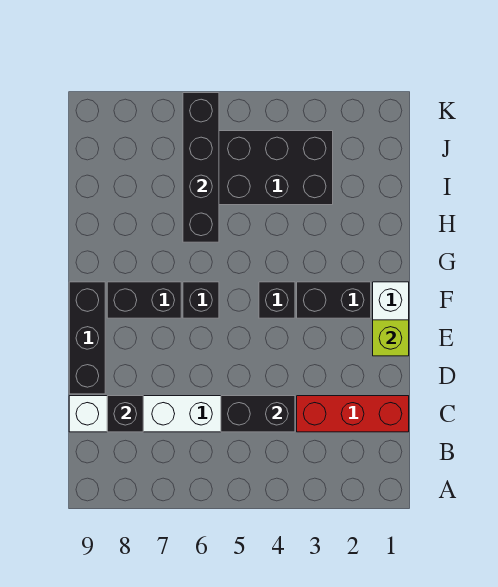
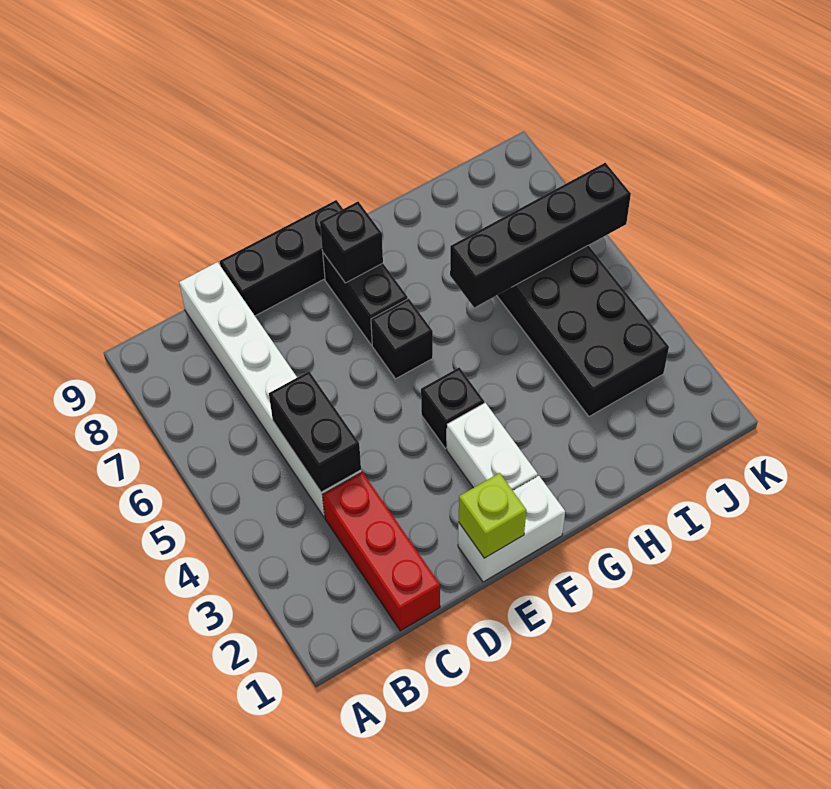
black brick C8 level 2 -> black brick F8 level 2
black brick F2:F3 level 1 -> white brick F2:F3 level 1

